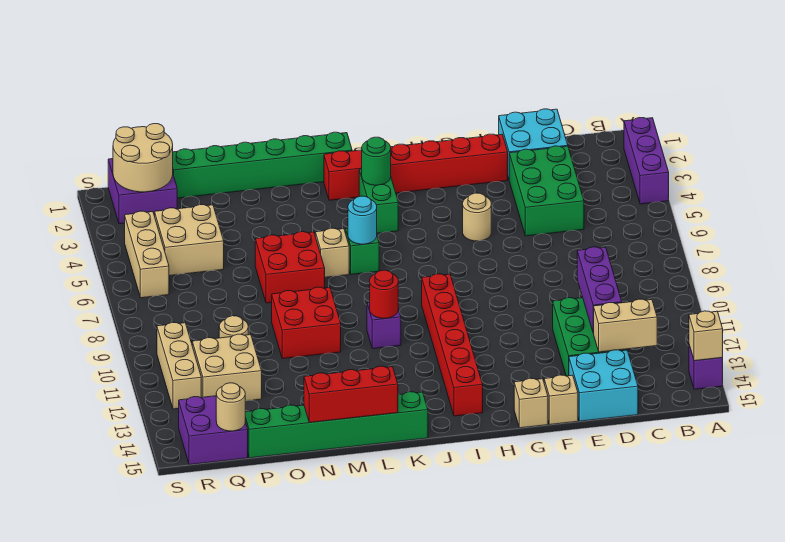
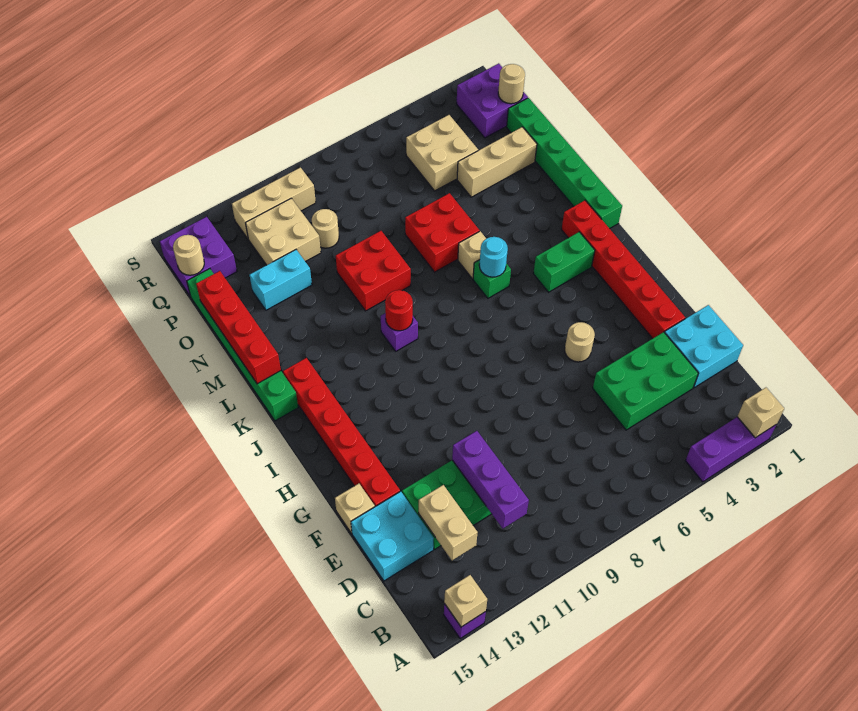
purple brick D10:D12 level 2 -> purple brick C11:E11 level 2
tan brick G15 level 1 -> tan brick A2 level 2
red brick I9:I14 level 1 -> red brick F14:K14 level 1
green round brick J3 level 2 -> none
red brick L15:N15 level 2 -> red brick L15:O15 level 2
none -> cyan brick O12:O13 level 1
tan round brick Q1:R2 level 2 -> tan round brick Q1 level 2
tan brick R4:R6 level 1 -> tan brick O2:O4 level 1

